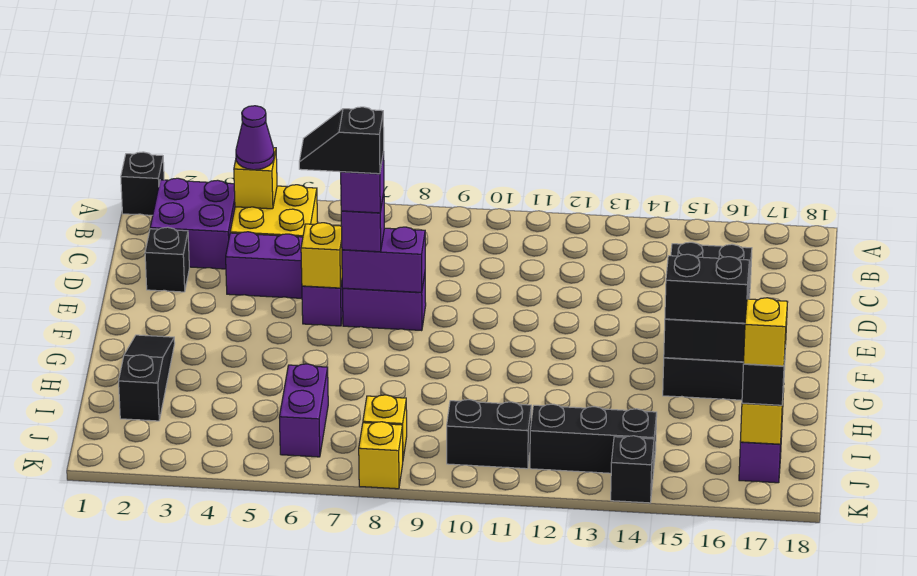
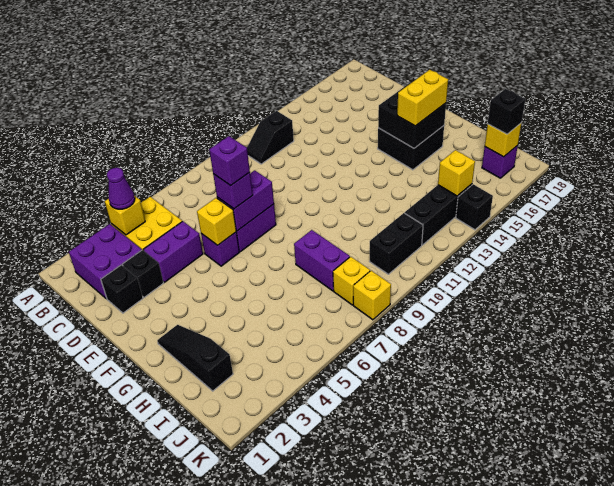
black brick A1 level 1 -> black brick D3 level 1
black slope E6:E7 level 5 top 7 -> black slope B11:B12 level 1 top 12
black brick E15:G16 level 2 -> black brick F15:G16 level 2
black brick G15:G16 level 3 -> yellow brick G15:G16 level 3
purple brick I6:J6 level 1 -> purple brick H8:I8 level 1
yellow brick J17 level 4 -> yellow brick J14 level 2

